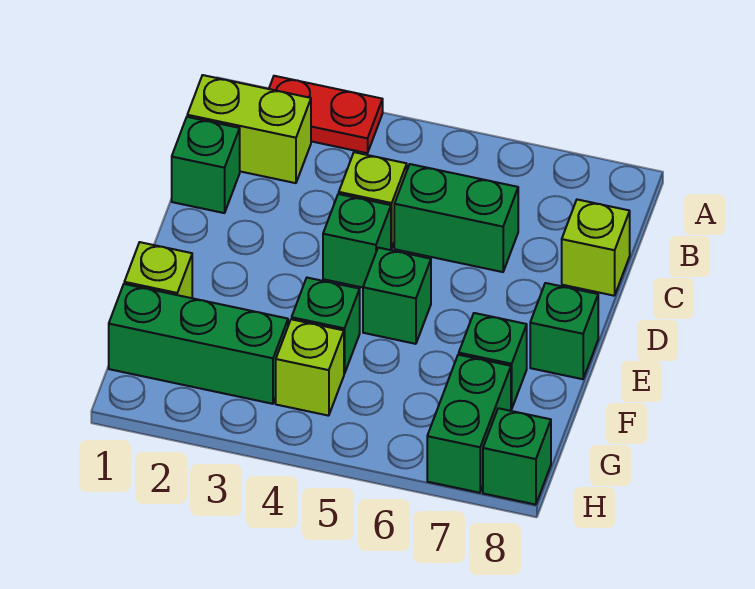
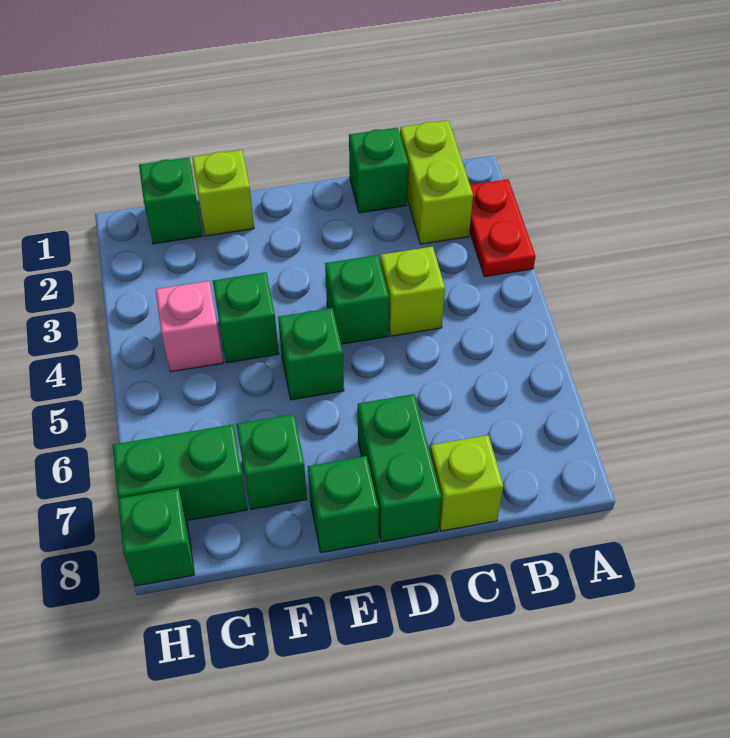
green brick C5:C6 level 1 -> green brick D7:D8 level 1
green brick G1:G3 level 1 -> green brick G1 level 1
lime brick G4 level 1 -> pink brick G4 level 1

